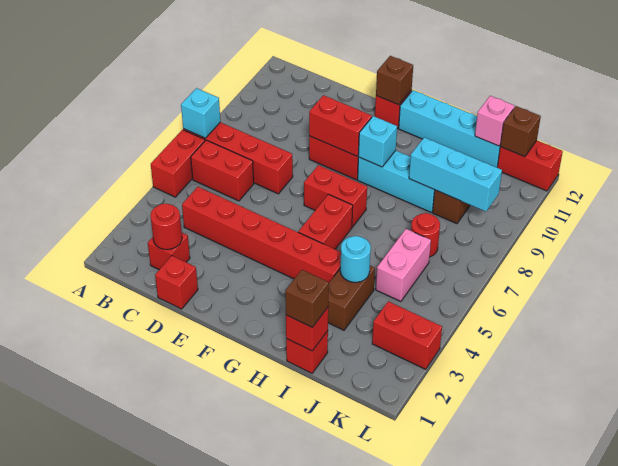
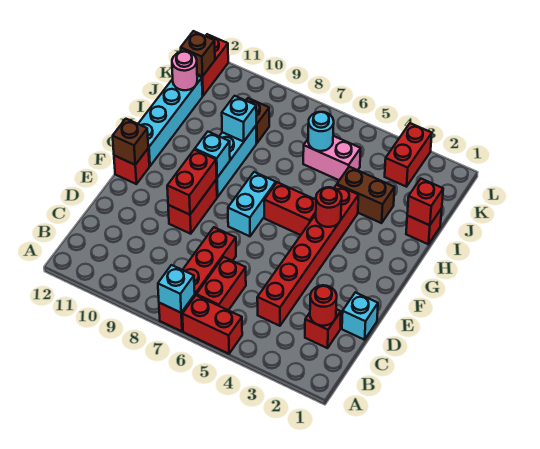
red brick D1 level 1 -> cyan brick D1 level 1
red brick F7:G7 level 1 -> cyan brick F7:G7 level 1
brown brick I1 level 3 -> none
cyan round brick I4 level 2 -> cyan round brick J6 level 2
cyan brick I9:K9 level 2 -> cyan brick I9 level 2
red round brick J7 level 1 -> red round brick G4 level 2
pink brick J12 level 2 -> pink round brick J12 level 2

